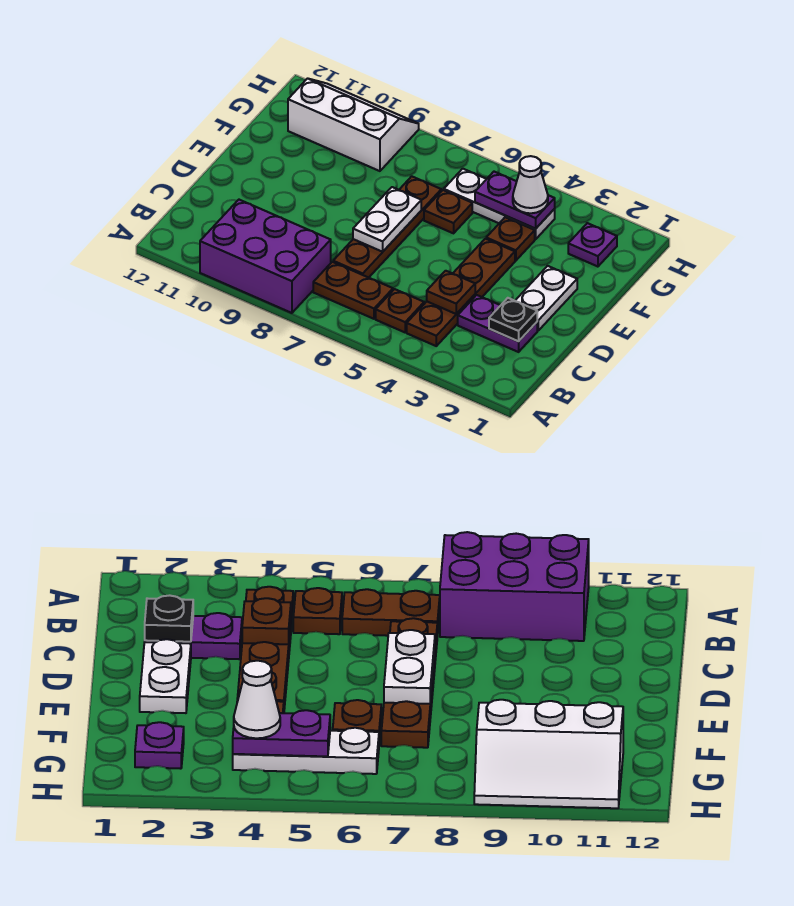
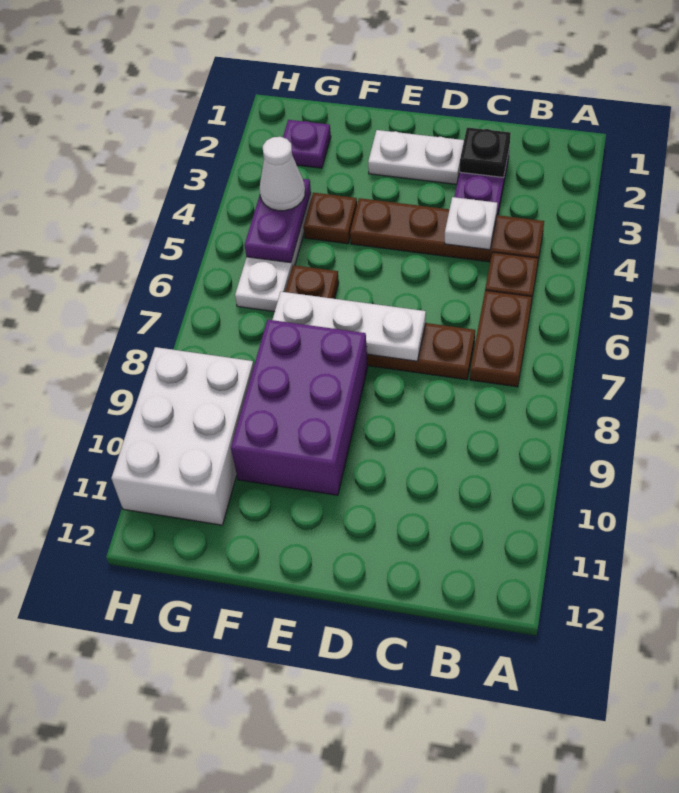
purple brick A8:B10 level 1 -> purple brick E8:F10 level 1
brown plate C4 level 2 -> white plate C4 level 2
white plate D7:E7 level 2 -> white plate D7:F7 level 2
white slope G9:H11 level 1 top G -> white brick G9:H11 level 1

